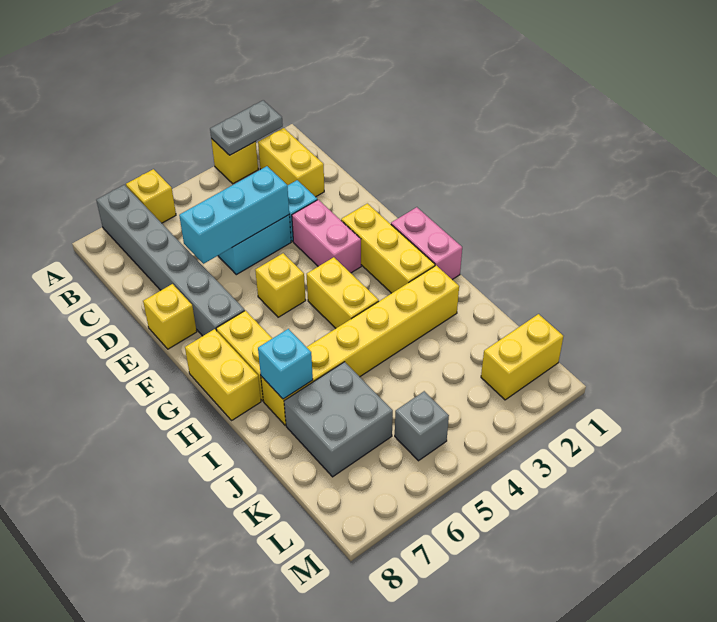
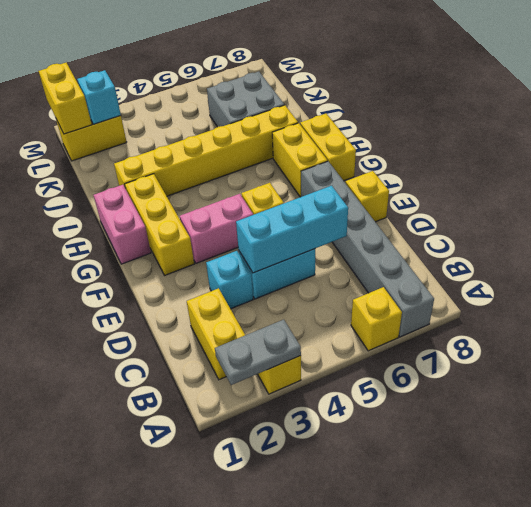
pink brick E3:F3 level 1 -> pink brick F3:F4 level 1
yellow brick G4:H4 level 1 -> yellow brick L1:M1 level 2
cyan brick I7 level 2 -> cyan brick L2 level 2
grey brick L5 level 1 -> none

